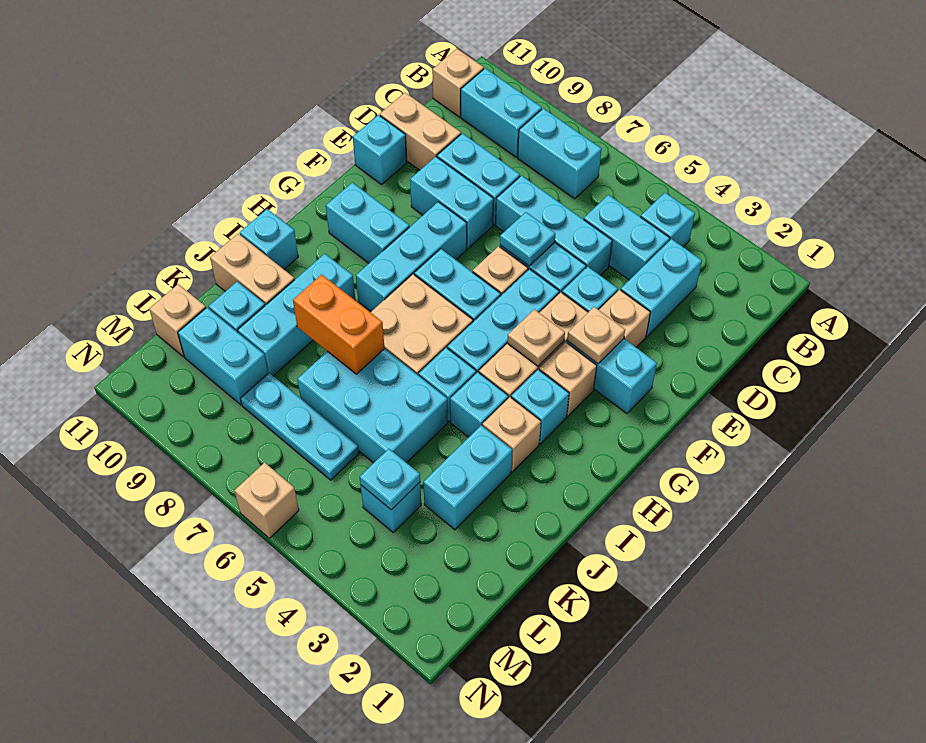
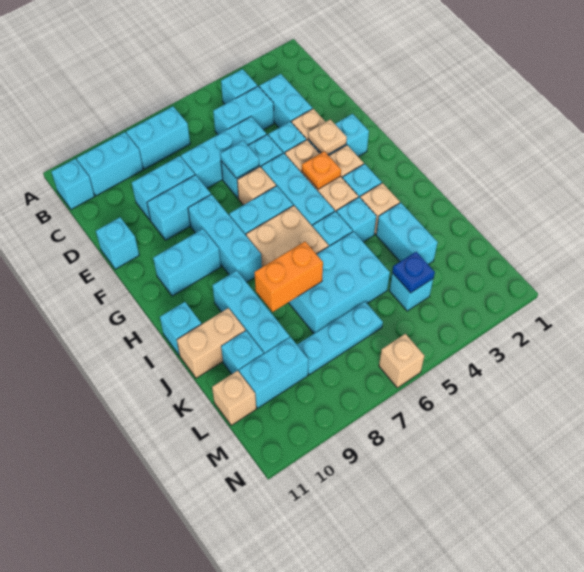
tan brick B11 level 1 -> cyan brick B11 level 1
tan brick D10:D11 level 1 -> none
tan plate G4 level 2 -> orange plate G4 level 2
cyan plate L4 level 2 -> blue plate L4 level 2

